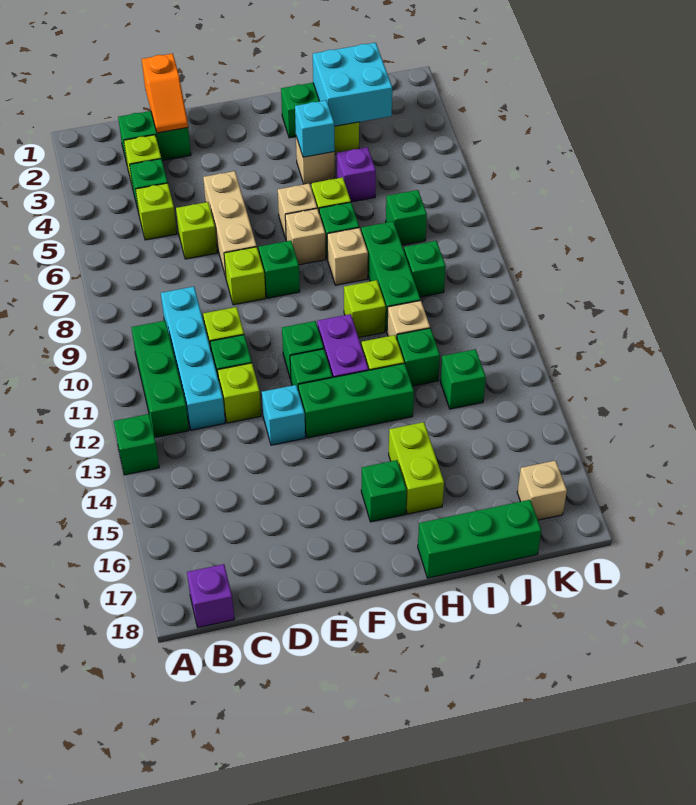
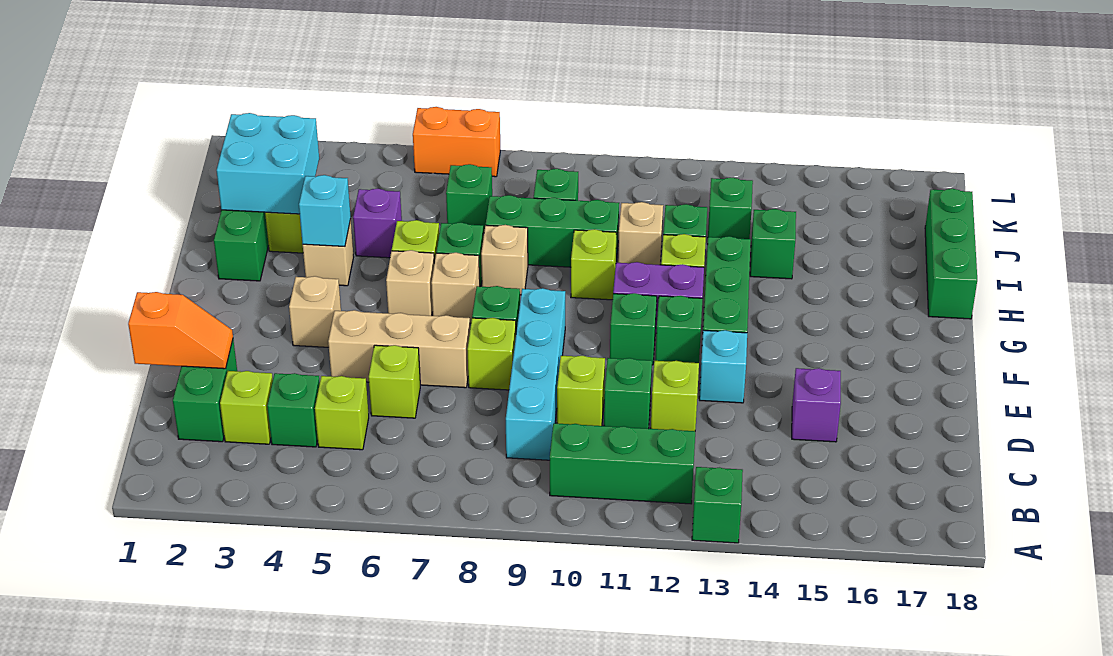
purple brick B18 level 1 -> purple brick D15 level 1
cyan brick C9:C12 level 1 -> cyan brick C9:F9 level 1
green brick G16 level 1 -> green brick I14 level 1
lime brick H15:H16 level 1 -> none
tan brick K17 level 1 -> tan brick F4 level 1
none -> orange brick L6:L7 level 1

